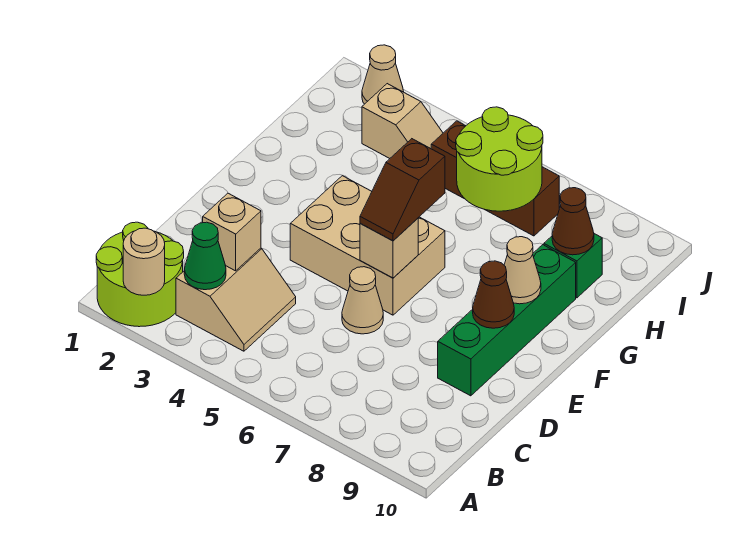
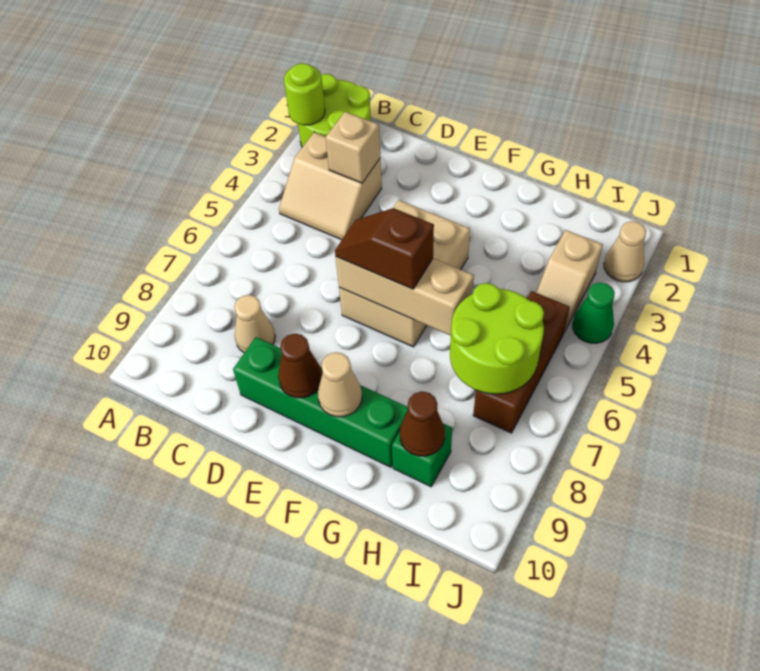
tan round brick A2 level 2 -> lime round brick A2 level 2
green cone B3 level 2 -> green cone J4 level 1
tan cone D6 level 1 -> tan cone C8 level 1
tan brick E6 level 2 -> tan brick E6:G6 level 2

